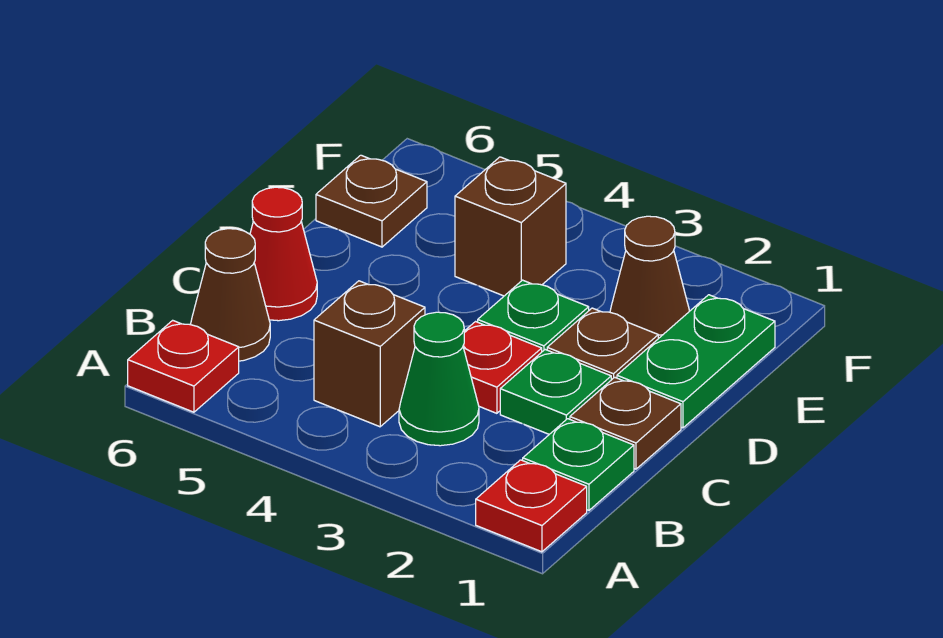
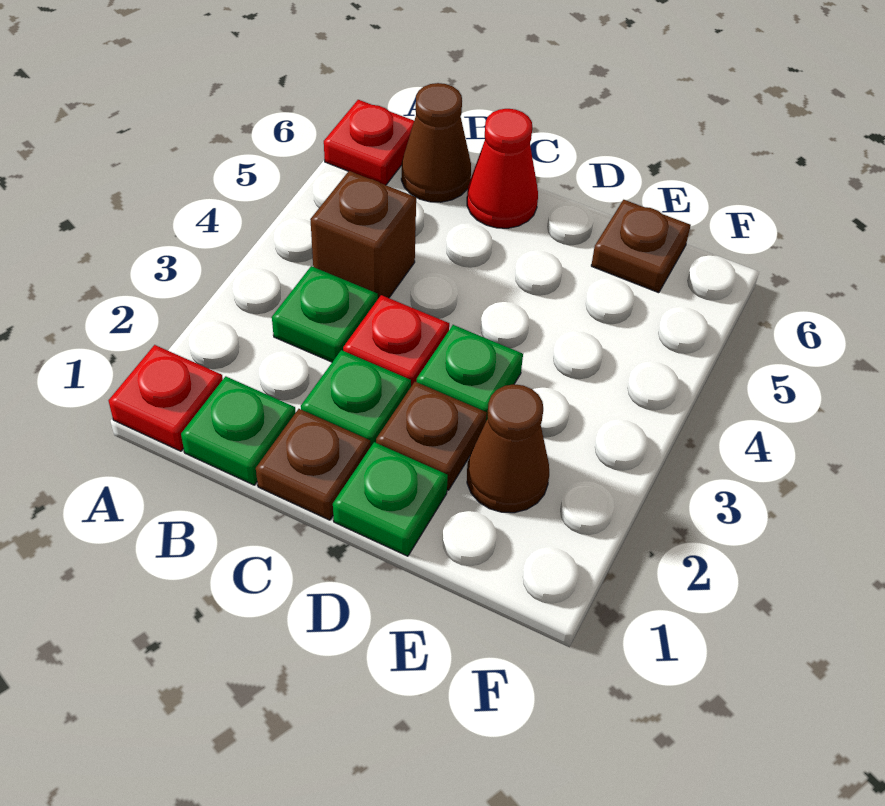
green cone B3 level 1 -> green plate B3 level 1
green plate D1:E1 level 1 -> green plate D1 level 1
brown brick E4 level 1 -> none

